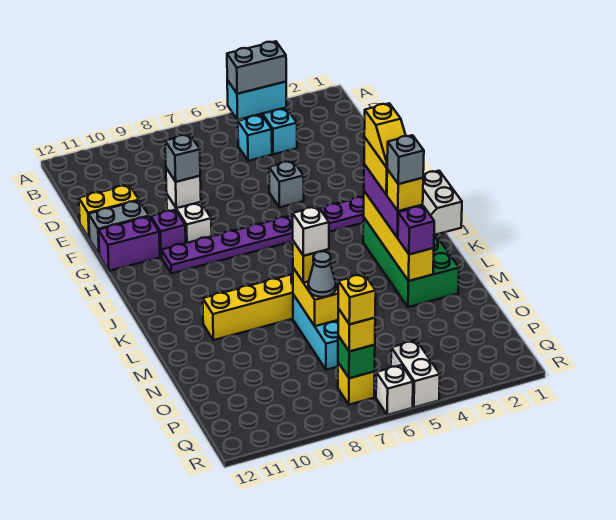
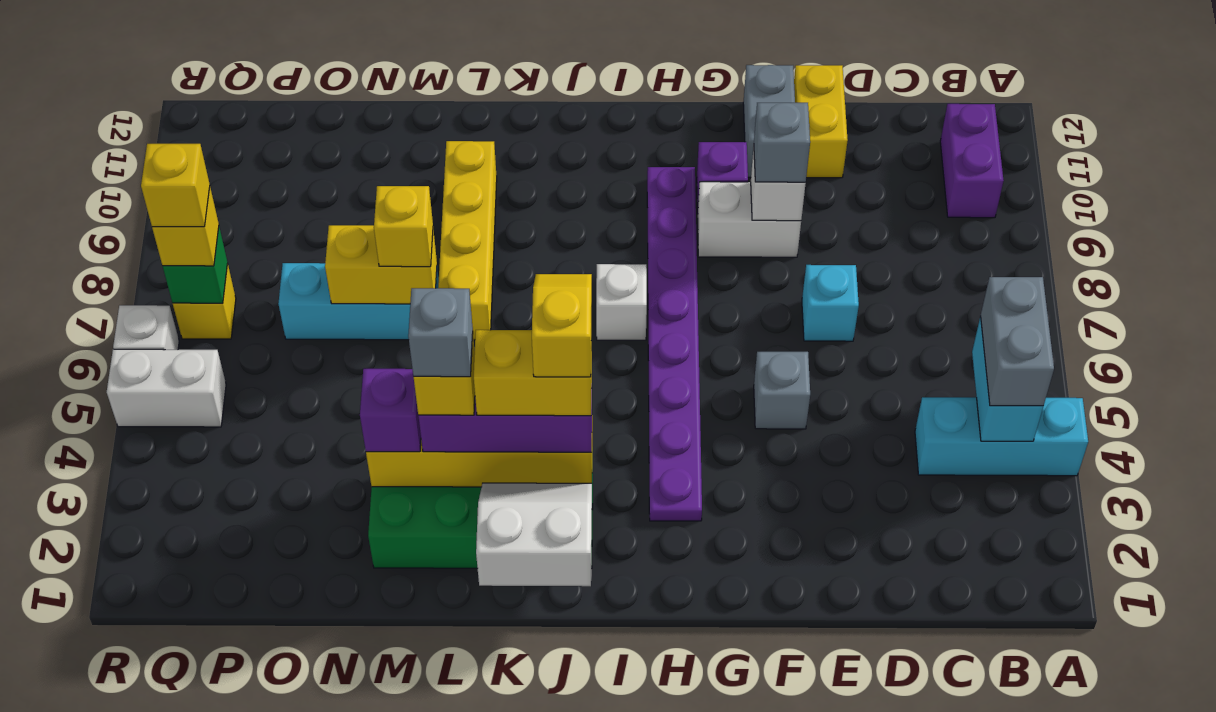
cyan brick C5 level 1 -> cyan brick E7 level 1
purple brick G11:G12 level 1 -> purple brick B10:B11 level 1
yellow slope J3:K3 level 5 top J -> yellow slope J3:J4 level 5 top 3
white brick M7 level 4 -> white brick I7 level 1
grey cone N7 level 3 -> none

